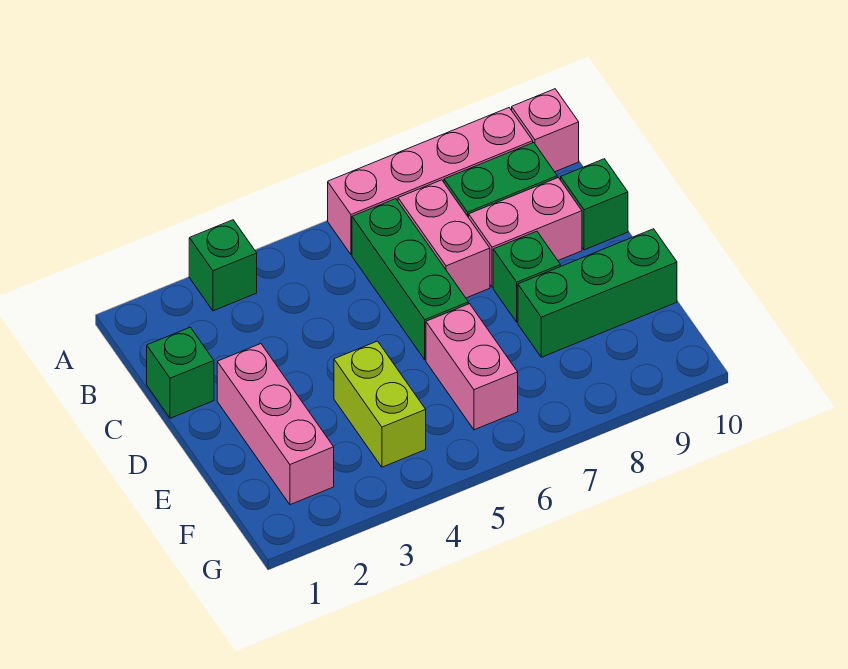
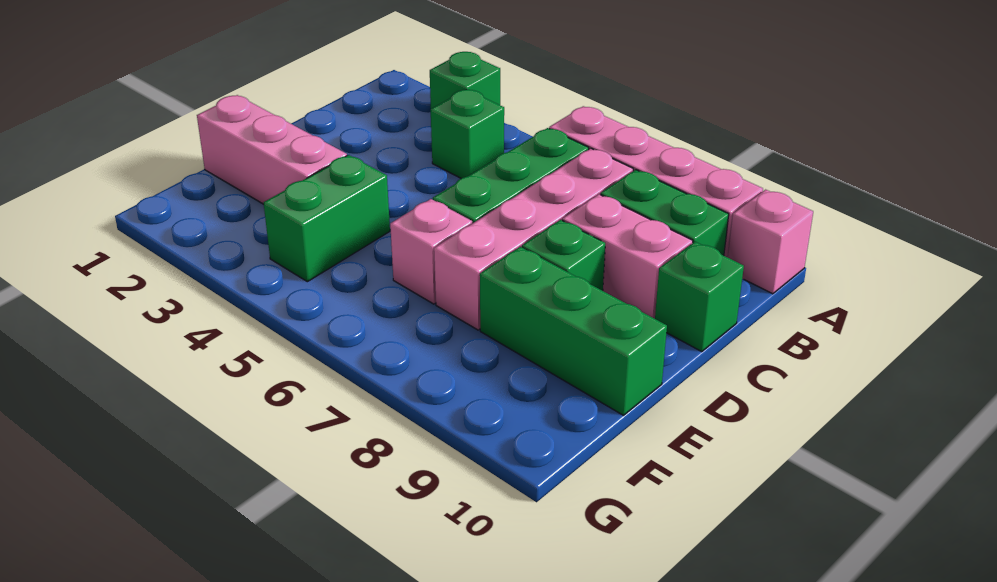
pink brick B7:C7 level 1 -> pink brick B7:E7 level 1
green brick C1 level 1 -> green brick B4 level 1
pink brick D2:F2 level 1 -> pink brick E1:E3 level 1
lime brick E4:F4 level 1 -> green brick E4:F4 level 1
pink brick E6:F6 level 1 -> pink brick E6 level 1

